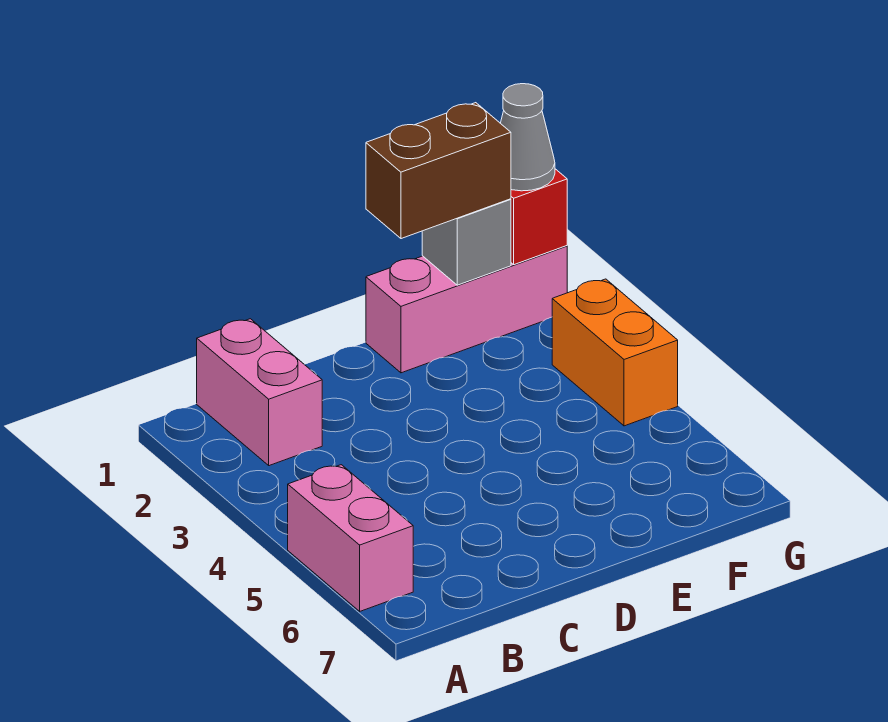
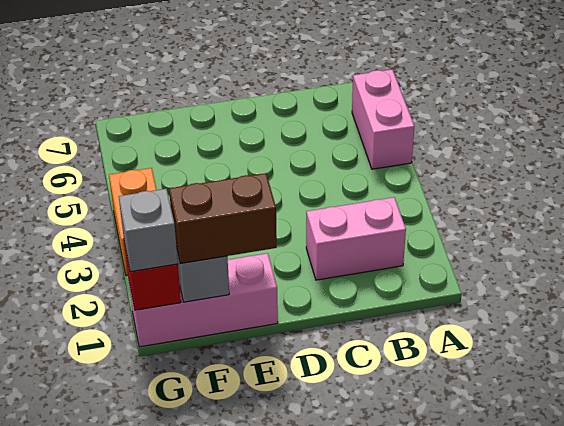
pink brick B1:B2 level 1 -> pink brick B2:C2 level 1
grey cone G1 level 3 -> grey brick G1 level 3

